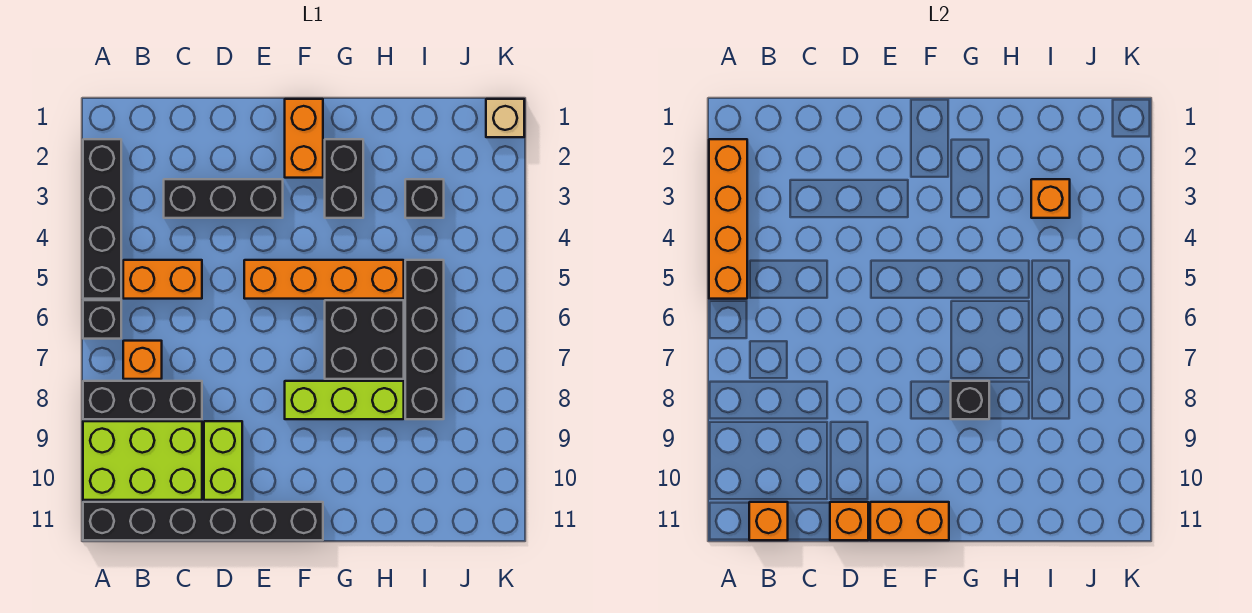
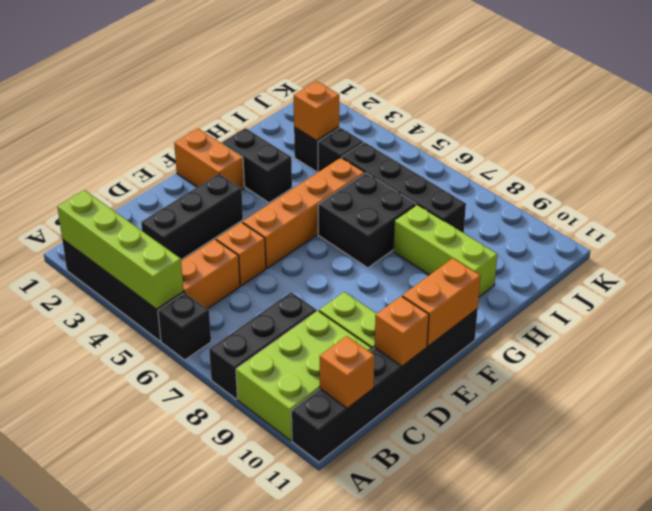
orange brick A2:A5 level 2 -> lime brick A2:A5 level 2
orange brick B7 level 1 -> orange brick D5 level 1
lime brick F8:H8 level 1 -> lime brick H8:H10 level 1
black brick G8 level 2 -> black brick I4 level 1
tan brick K1 level 1 -> none

